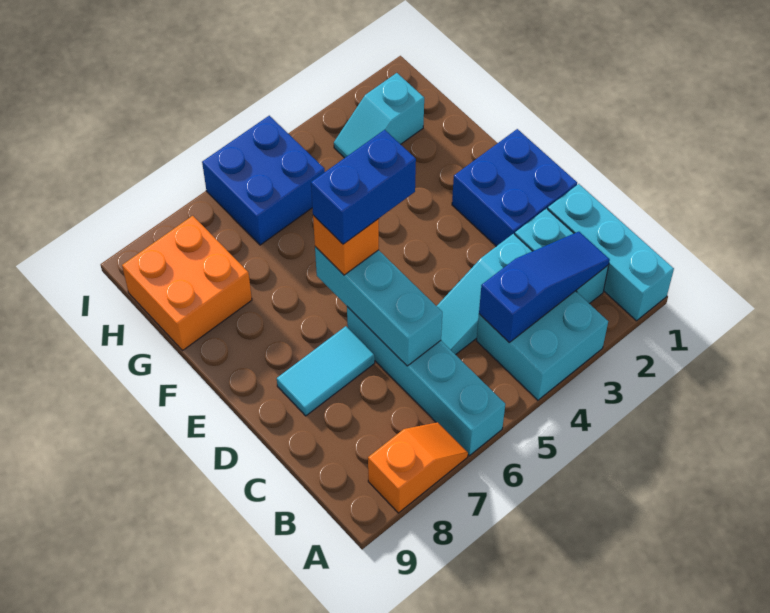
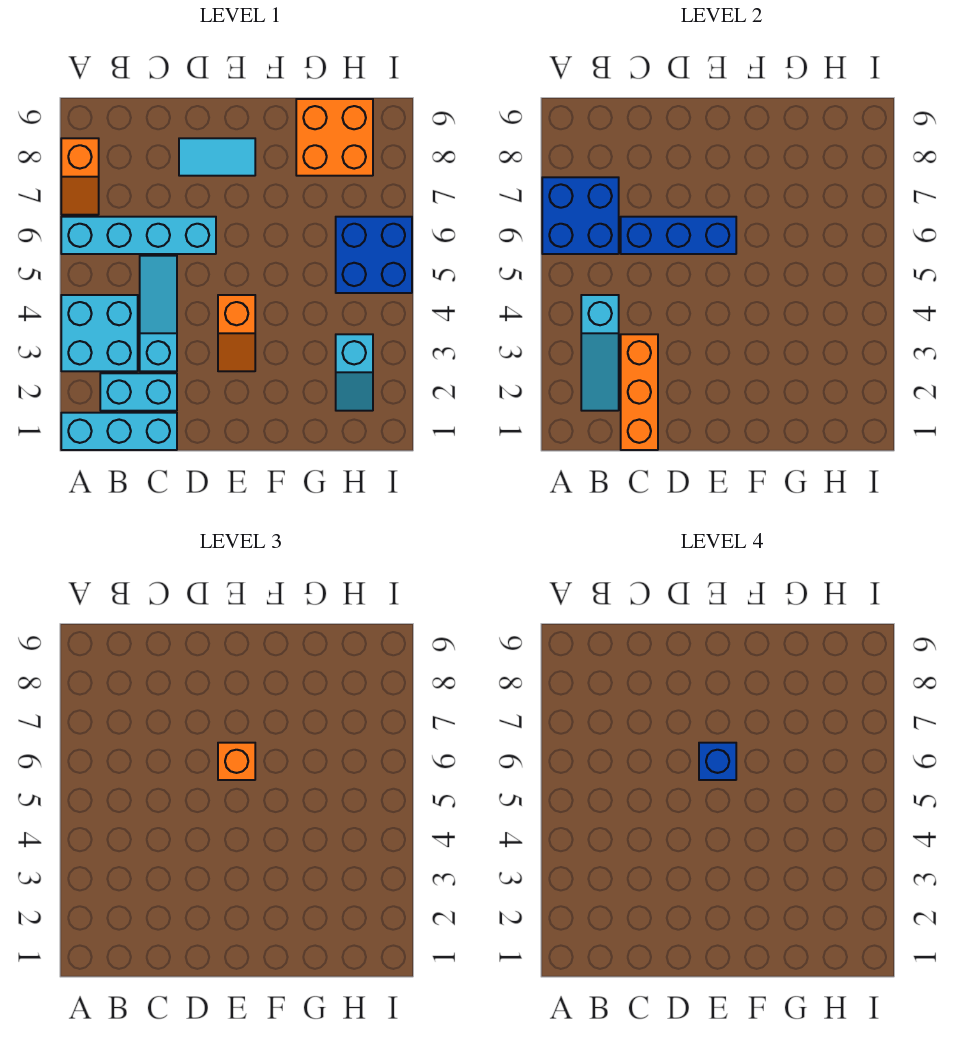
blue slope B2:B4 level 2 top 4 -> cyan slope B2:B4 level 2 top 4
none -> orange brick C1:C3 level 2
cyan brick C6:E6 level 2 -> blue brick C6:E6 level 2
blue brick D1:E2 level 1 -> blue brick A6:B7 level 2
cyan tile D7:D8 level 1 -> cyan tile D8:E8 level 1
none -> orange slope E3:E4 level 1 top 4
blue brick E5:E6 level 4 -> blue brick E6 level 4
cyan slope H2:H3 level 1 top 2 -> cyan slope H2:H3 level 1 top 3

